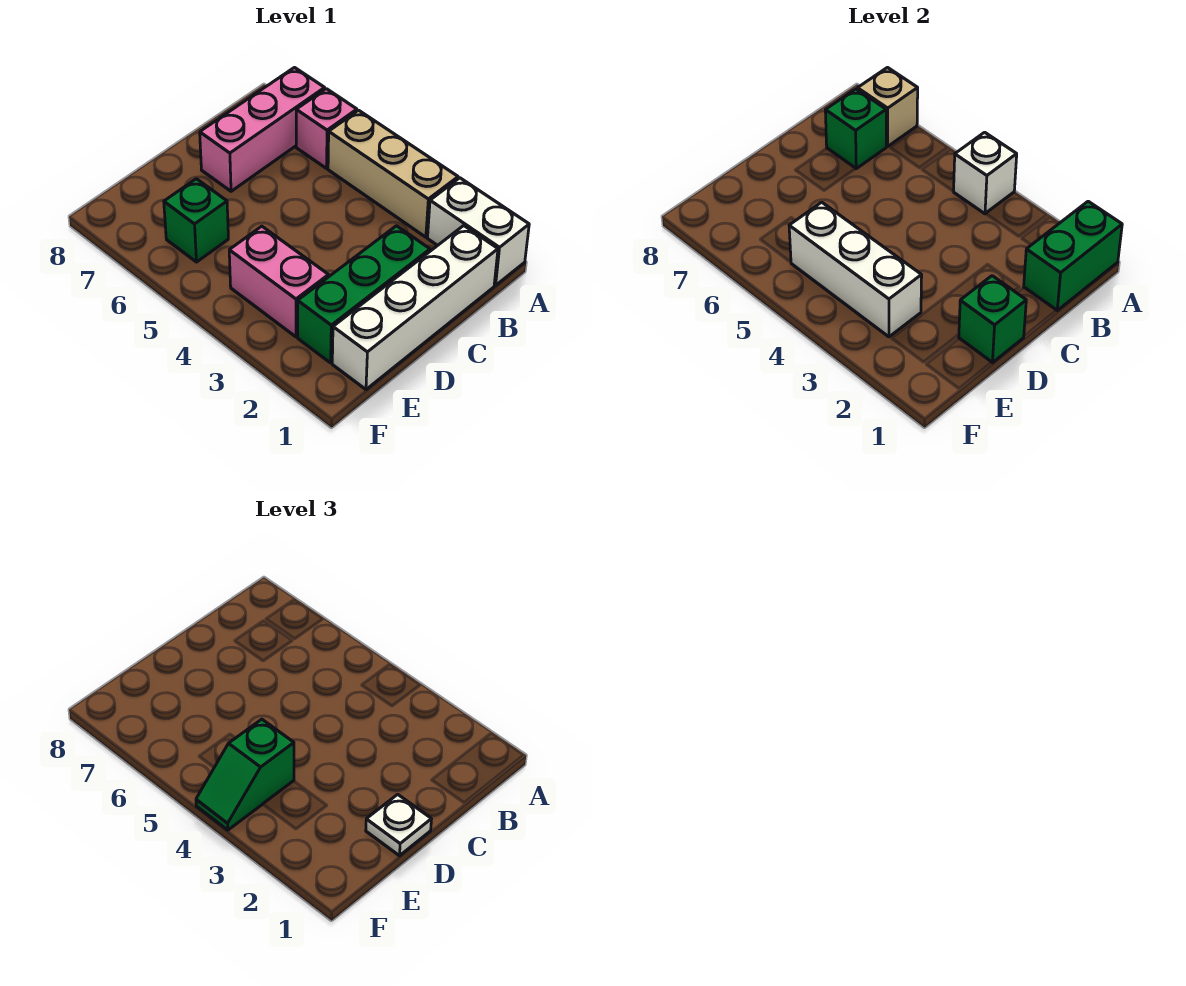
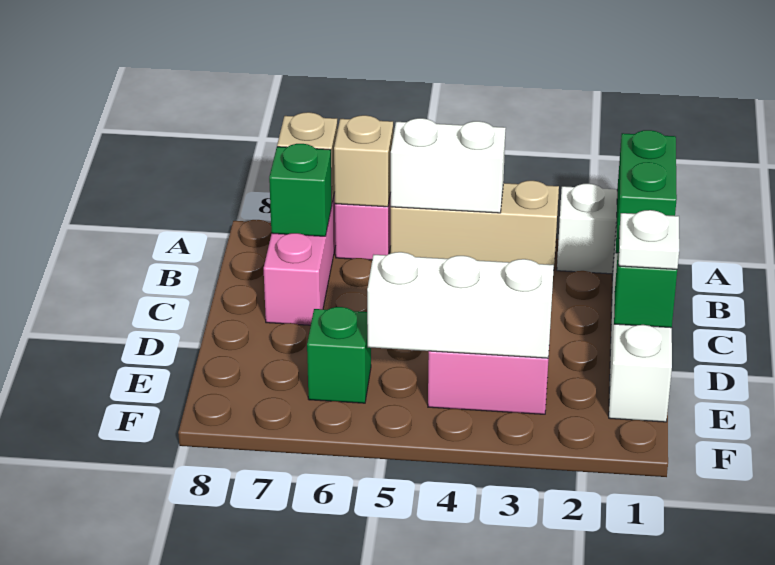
white brick A4 level 2 -> white brick A4:A5 level 2
none -> tan brick A6 level 2
green brick C2:E2 level 1 -> none
green slope E4:F4 level 3 top E -> none

